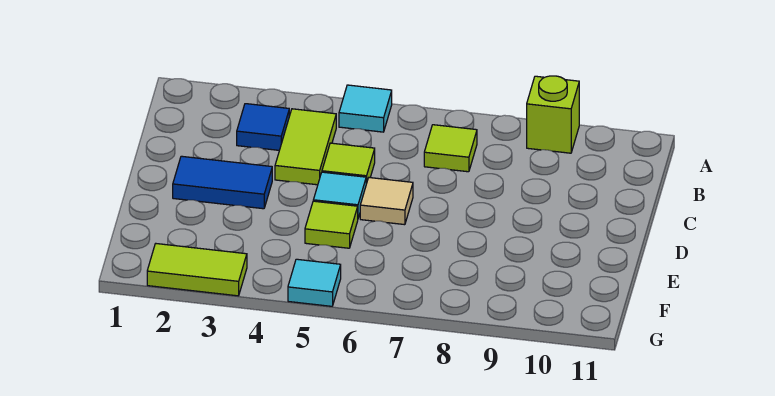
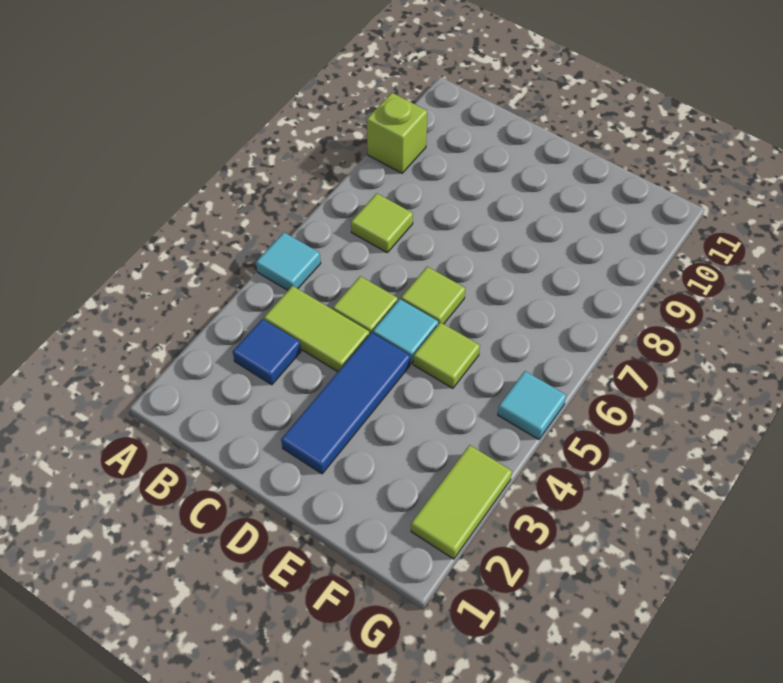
blue tile D2:D3 level 1 -> blue tile D2:D4 level 1
tan tile D6 level 1 -> lime tile D6 level 1

